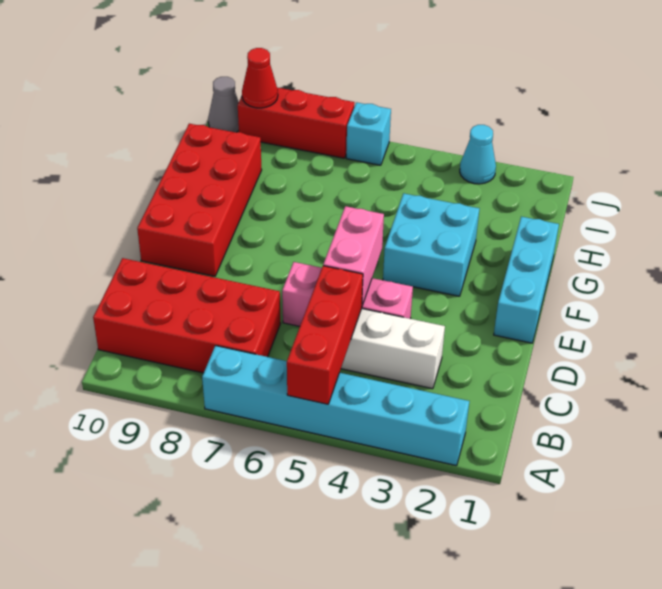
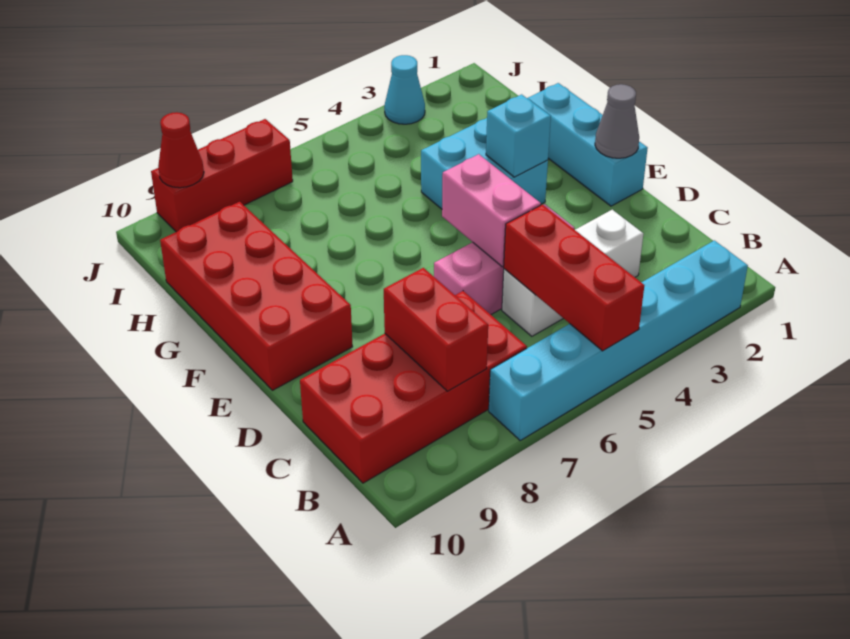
none -> red brick B8:C8 level 2
cyan brick J6 level 1 -> cyan brick F3 level 2
grey cone J10 level 1 -> grey cone E1 level 2

